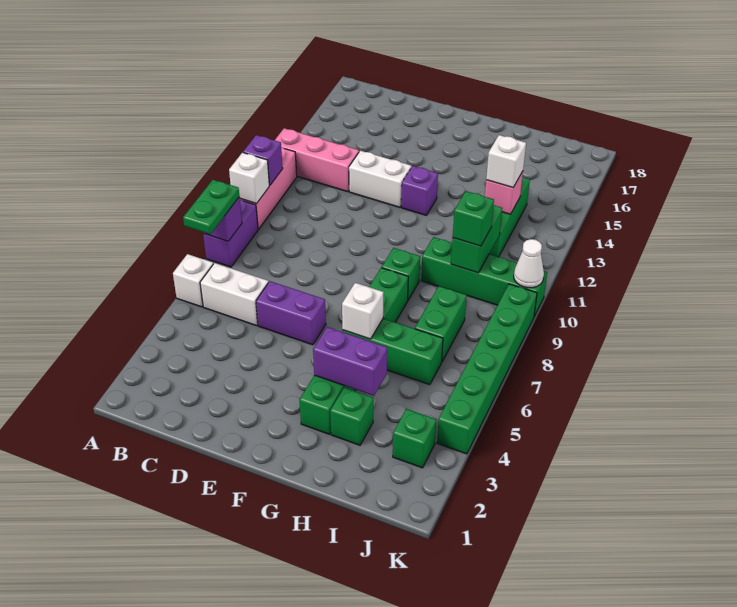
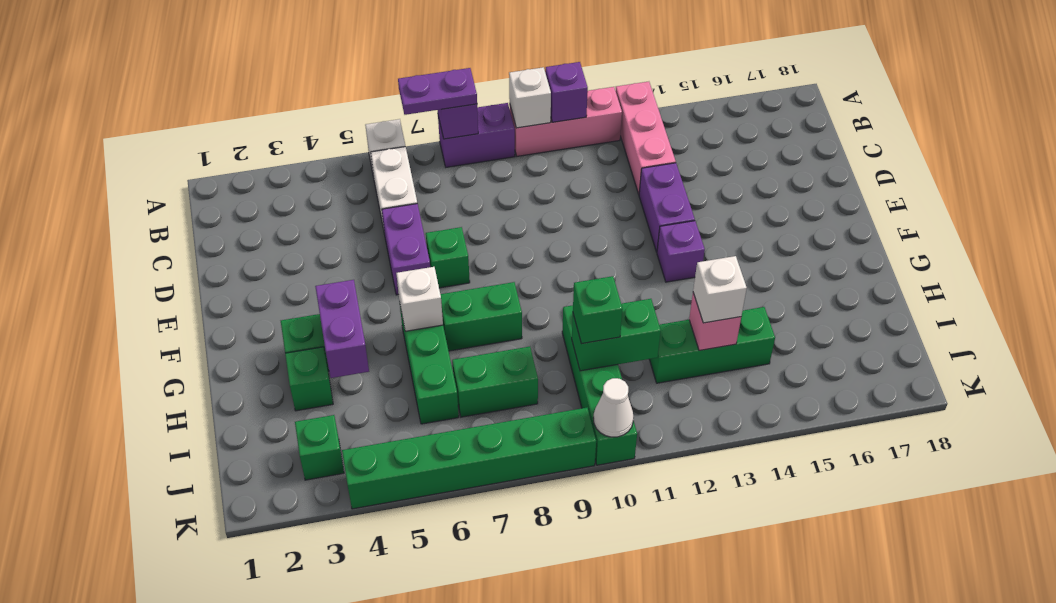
green plate A7:A8 level 3 -> purple plate A7:A8 level 3
white brick D13:E13 level 1 -> purple brick D13:E13 level 1
green brick G9 level 1 -> green brick E7 level 1

